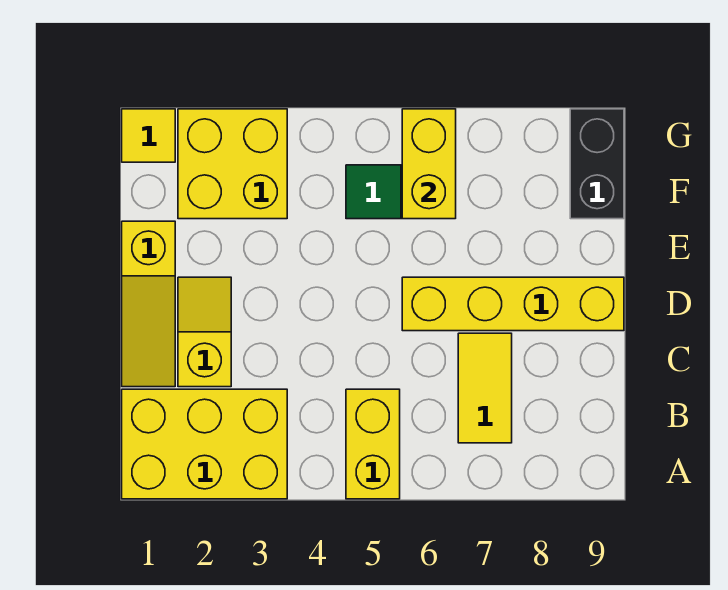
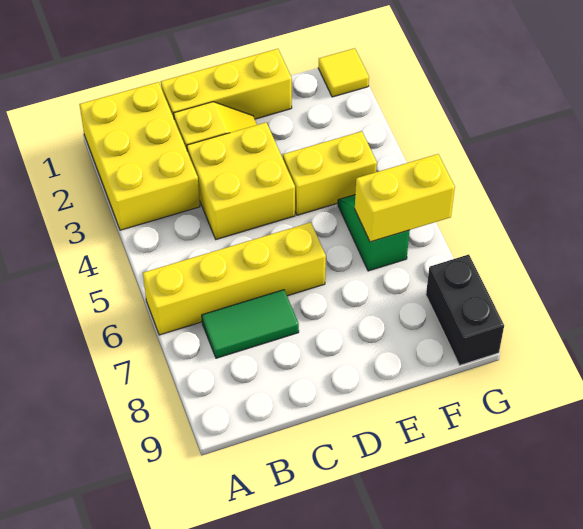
yellow brick A5:B5 level 1 -> yellow brick E4:F4 level 1
yellow tile B7:C7 level 1 -> green tile B7:C7 level 1
yellow slope C1:E1 level 1 top E -> yellow brick C1:E1 level 1
yellow brick D6:D9 level 1 -> yellow brick A6:D6 level 1
yellow brick F2:G3 level 1 -> yellow brick C3:D4 level 1
black brick F9:G9 level 1 -> black brick G8:G9 level 1

